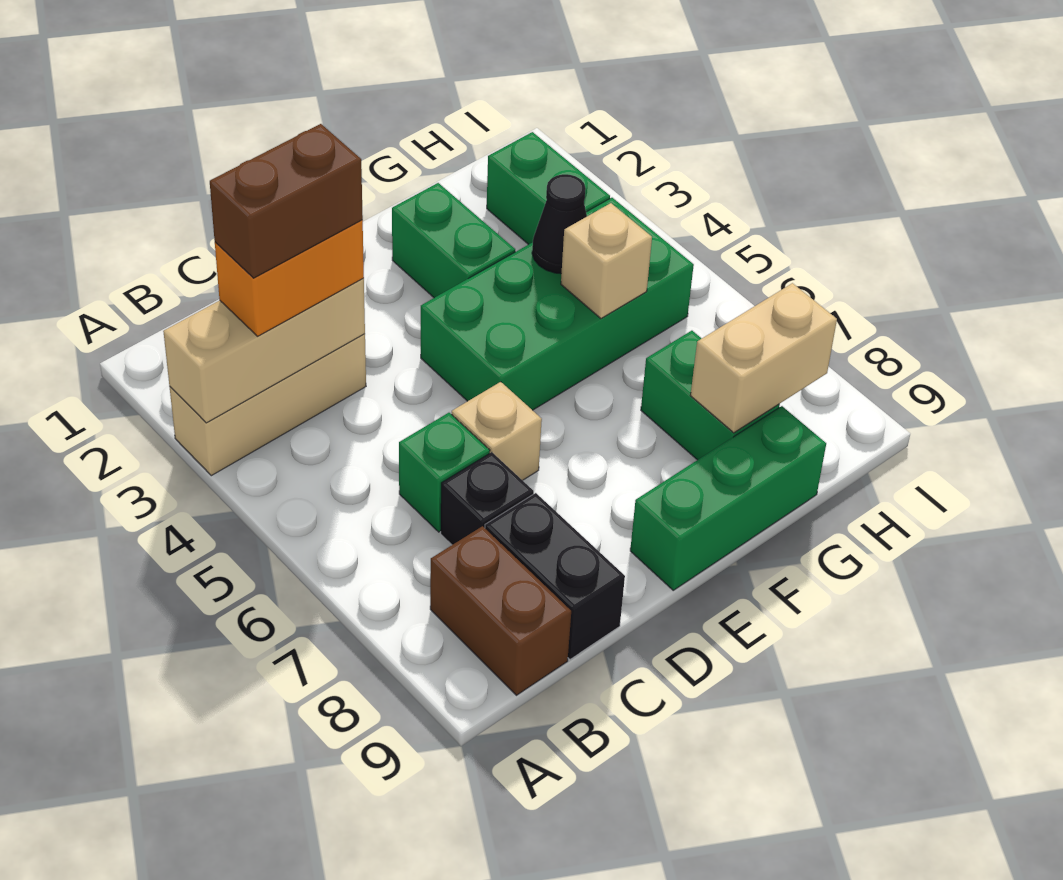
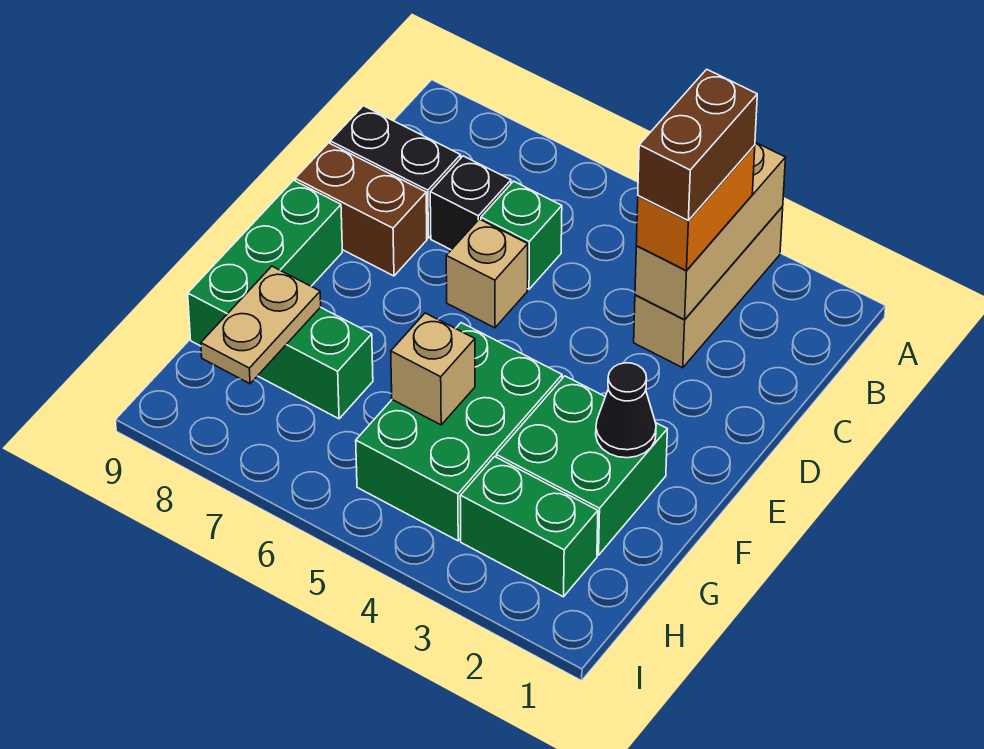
brown brick B8:B9 level 1 -> brown brick D8:D9 level 1
green brick E4:H5 level 1 -> green brick F4:H5 level 1
green brick F2:F3 level 1 -> green brick F2:G3 level 1
black cone G4 level 2 -> black cone F2 level 2
tan brick G8:H8 level 2 -> tan plate G8:H8 level 2

